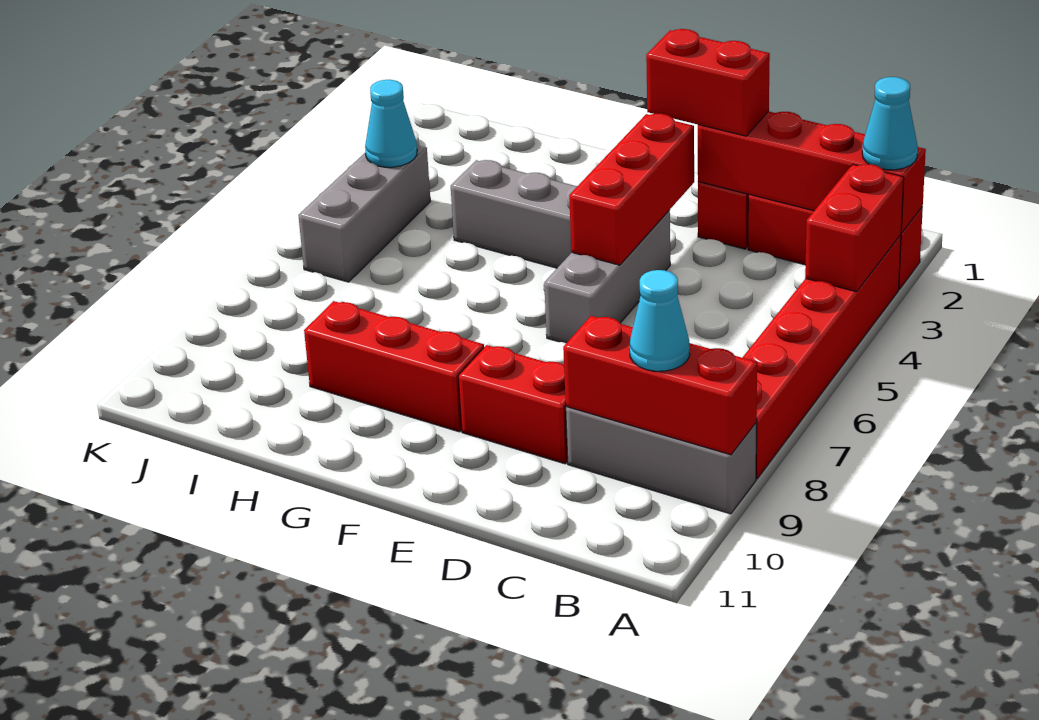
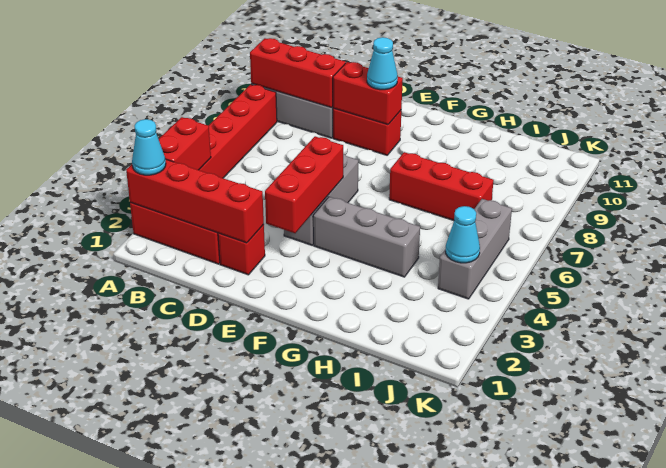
cyan cone B9 level 3 -> cyan cone E9 level 3
red brick D2:E2 level 3 -> red brick D9:E9 level 2
red brick F9:H9 level 1 -> red brick G7:I7 level 1

